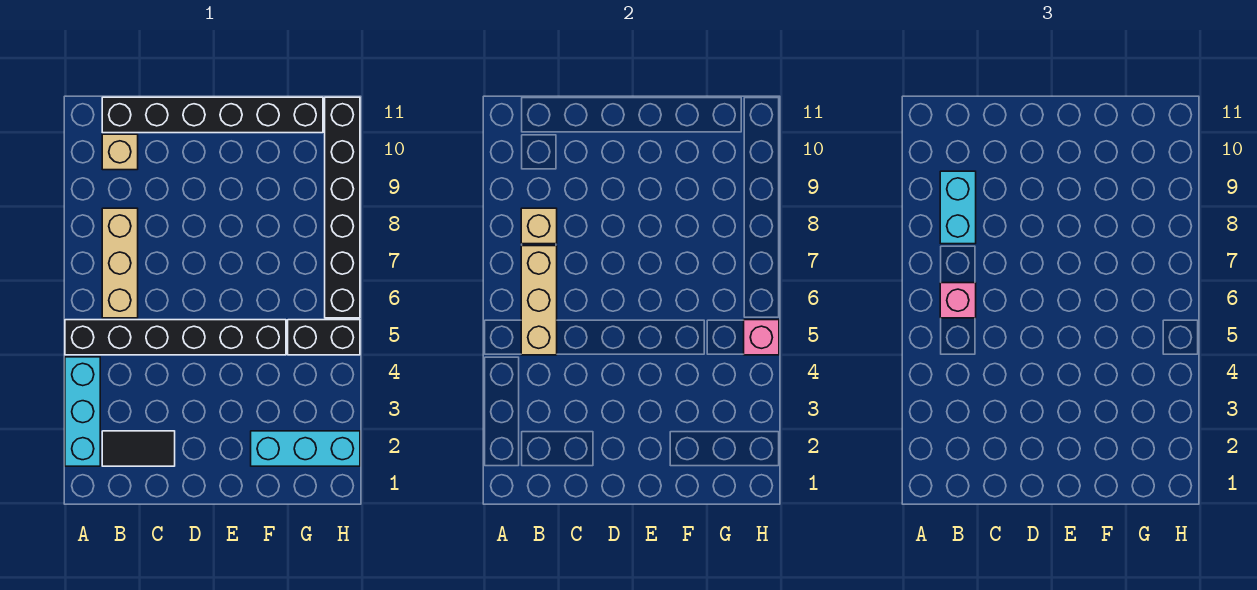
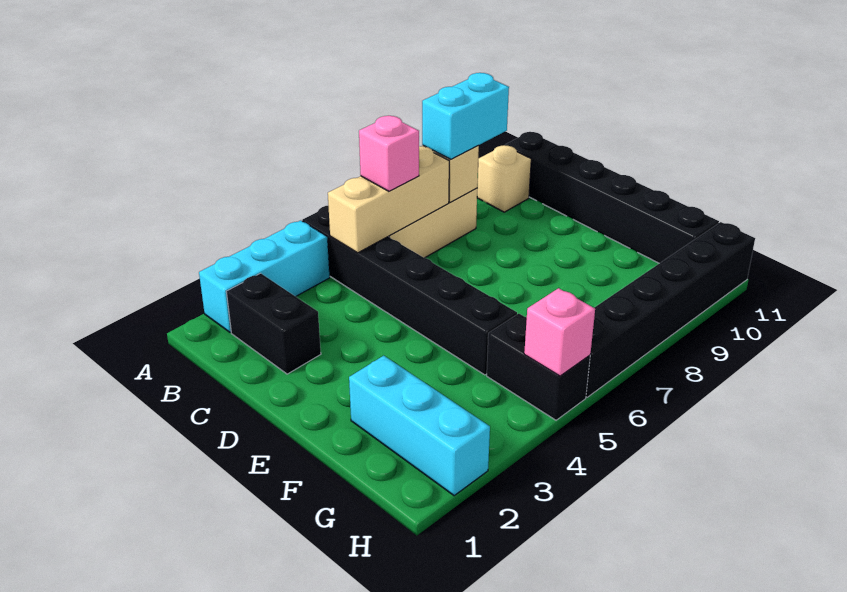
black tile B2:C2 level 1 -> black brick B2:C2 level 1

